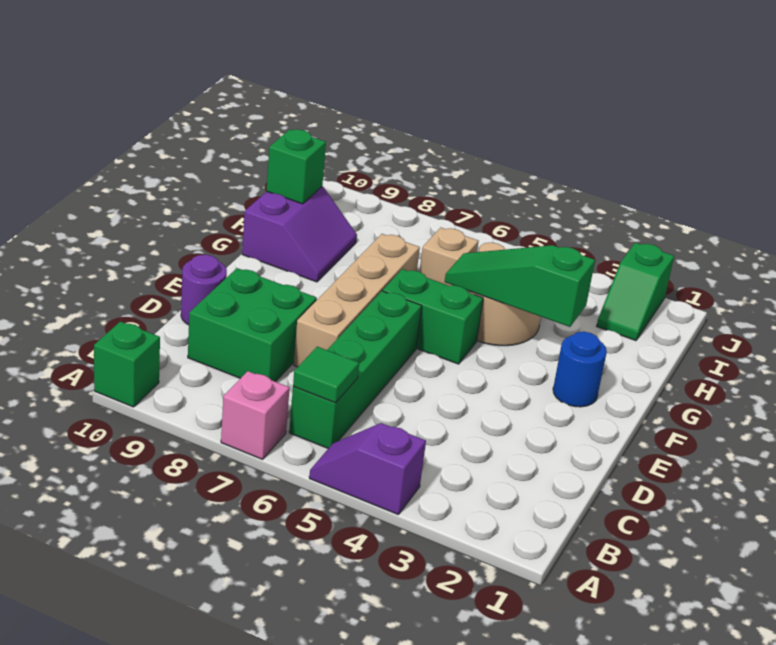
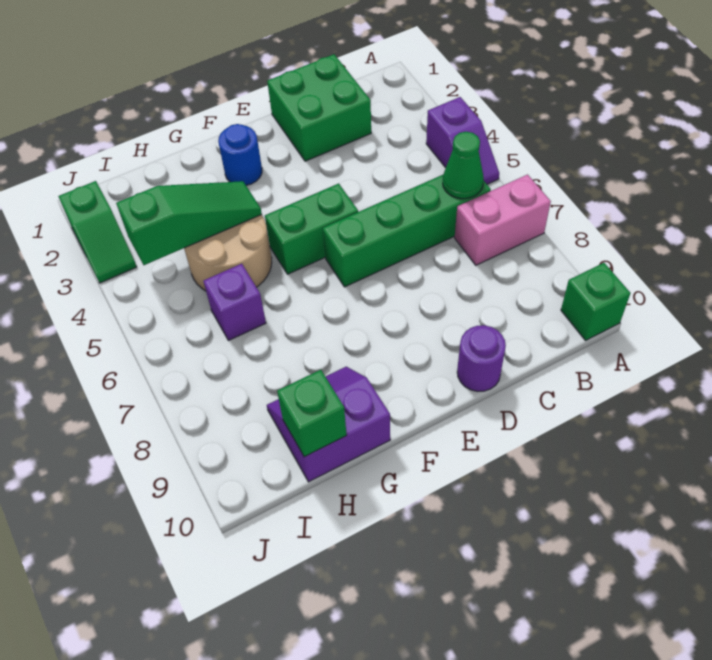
pink brick A7 level 1 -> pink brick A7:B7 level 1
green tile B6 level 2 -> green cone B6 level 2
green brick C8:D9 level 1 -> green brick C1:D2 level 1
tan brick D7:G7 level 1 -> none
green brick F5:F6 level 1 -> green brick E5:F5 level 1
green slope G3:G5 level 2 top 3 -> green slope G4:I4 level 2 top I
tan brick H6 level 1 -> purple brick H6 level 1
green slope I2:J2 level 1 top J -> green slope J2:J3 level 1 top 2

